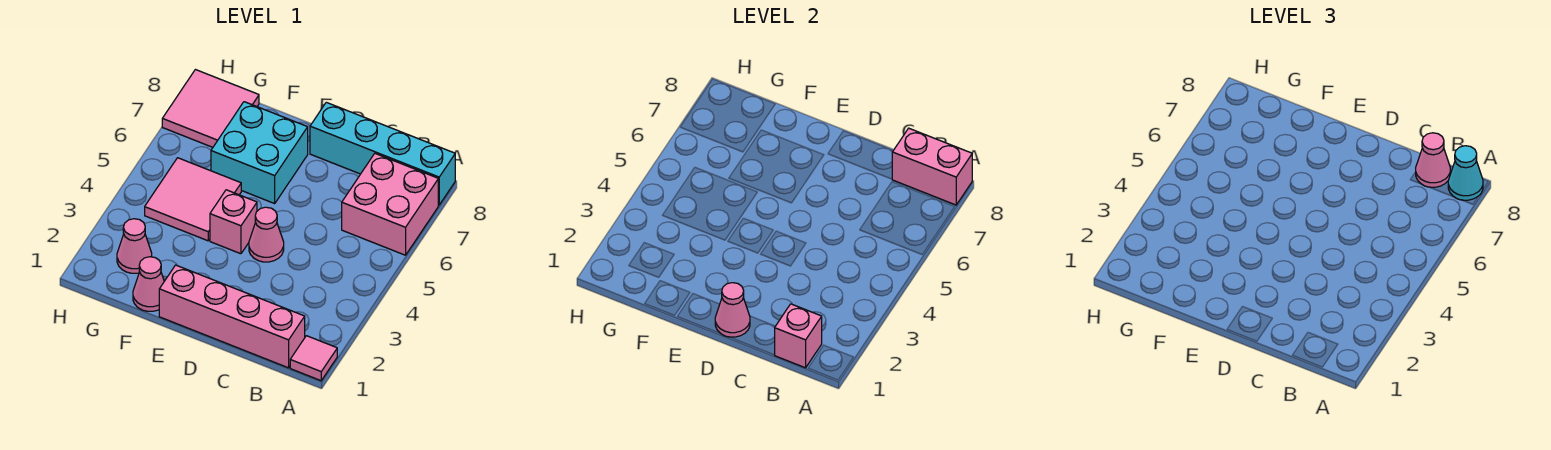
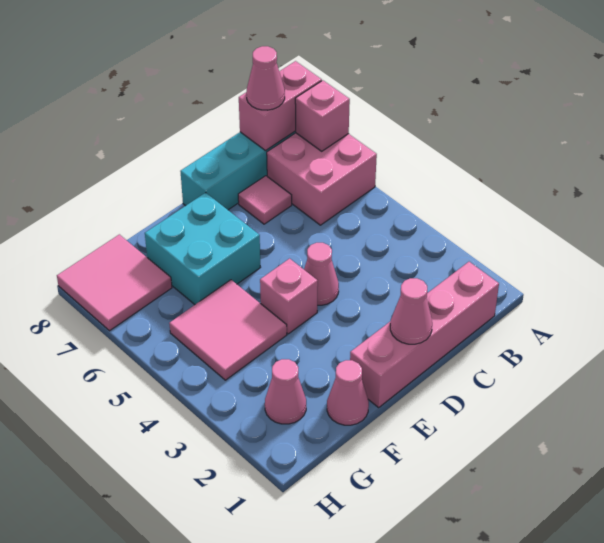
pink tile A1 level 1 -> pink tile C7 level 1
cyan cone A8 level 3 -> none
pink brick B1 level 2 -> pink brick A7 level 2

